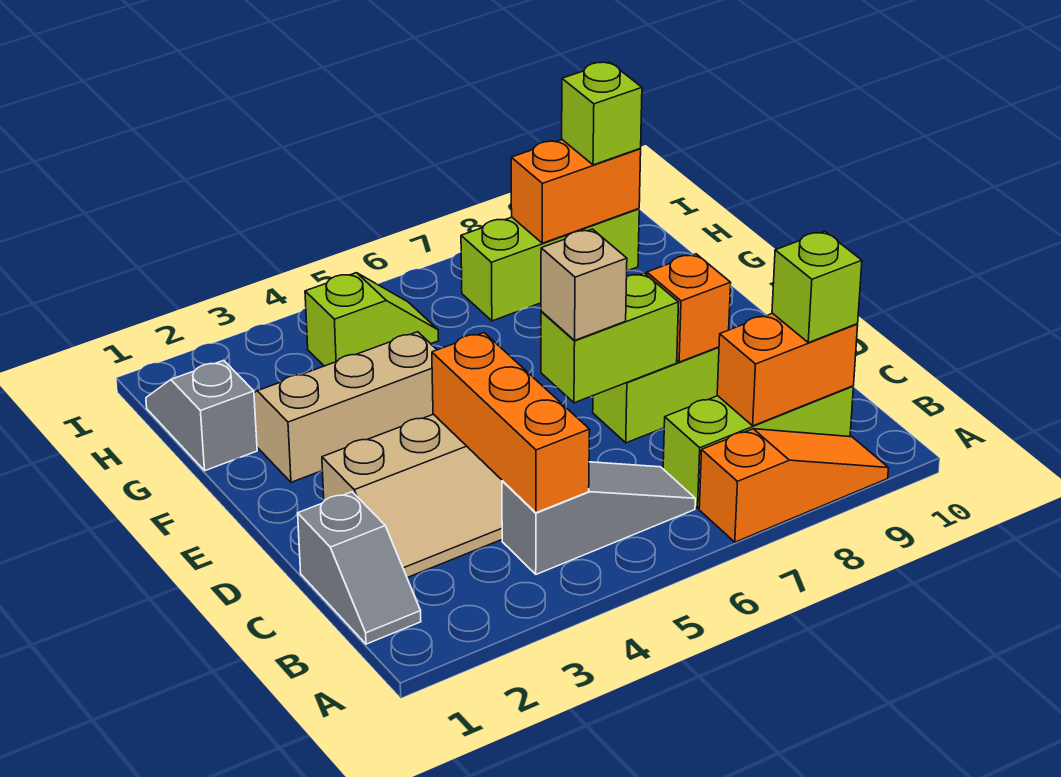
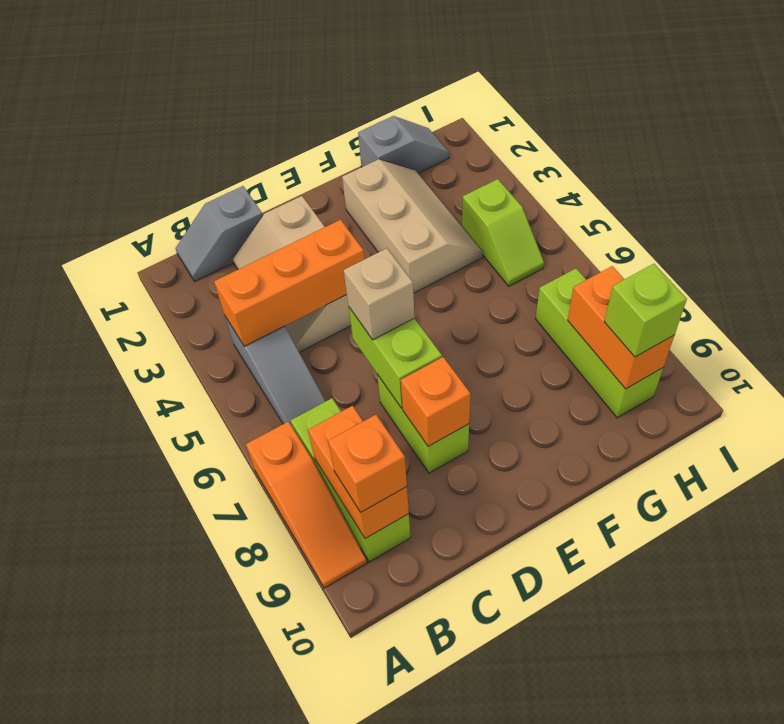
lime brick B9 level 3 -> orange brick B9 level 3

